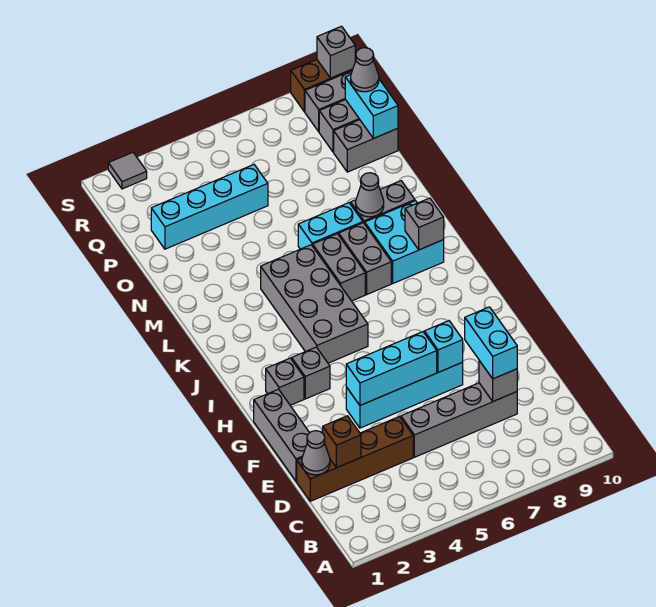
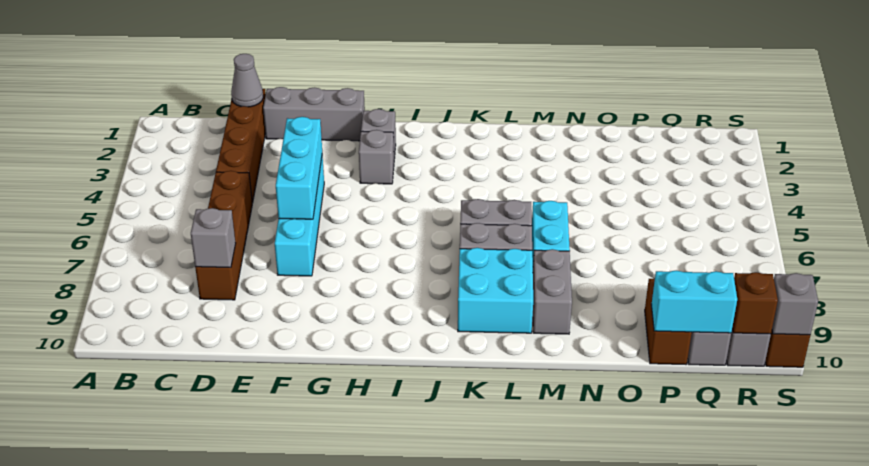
brown brick D2 level 2 -> brown brick R10 level 2
grey brick D5:D8 level 1 -> brown brick D5:D8 level 1
cyan brick D8:E8 level 3 -> none
cyan brick F7 level 2 -> none
grey brick I4:L5 level 1 -> none
grey brick K9 level 2 -> none
grey cone M8 level 2 -> none
cyan brick P2:P5 level 1 -> none
grey brick P9:P10 level 1 -> brown brick P9:P10 level 1
grey cone Q10 level 3 -> none
grey tile S2 level 1 -> none

